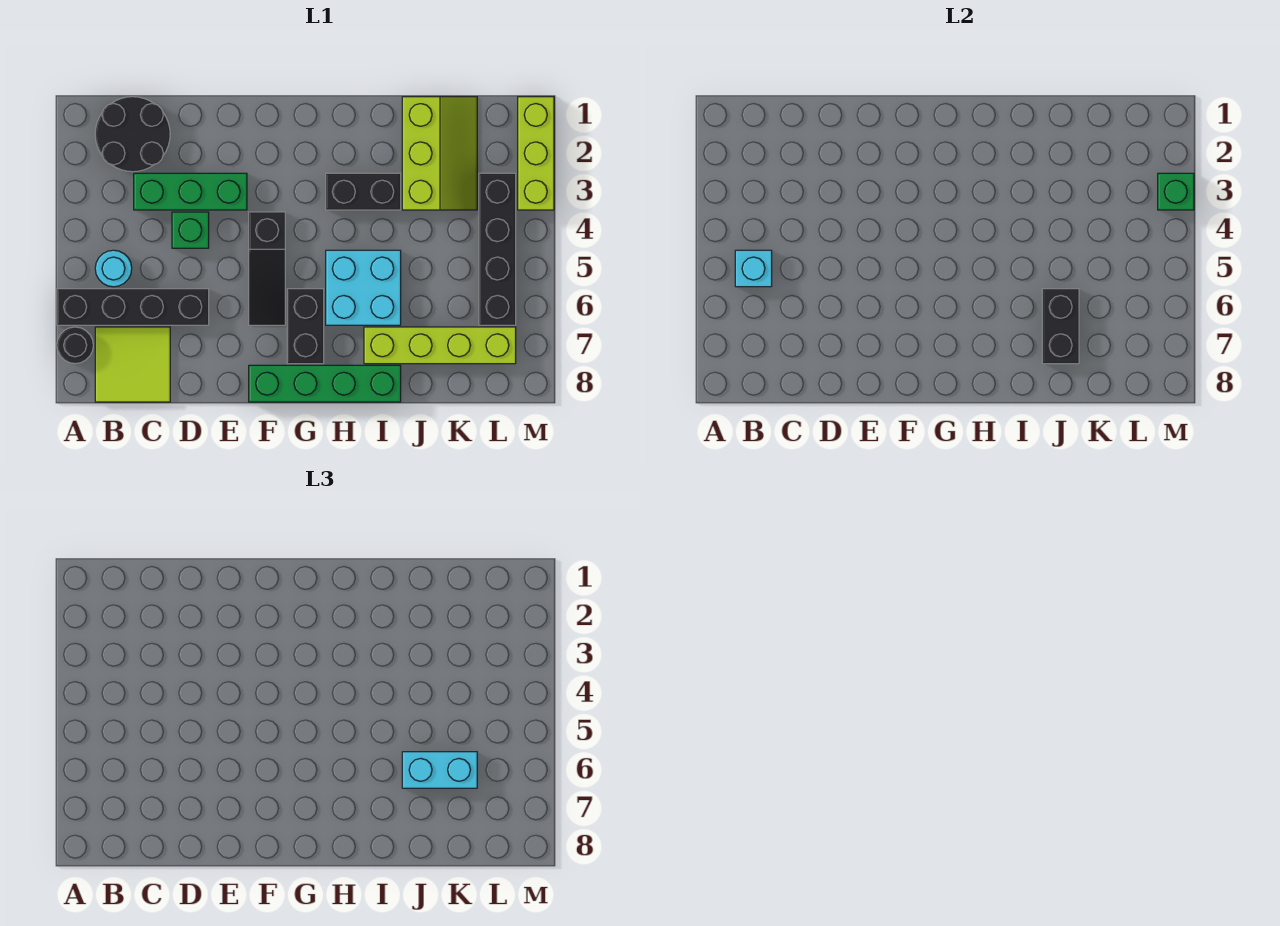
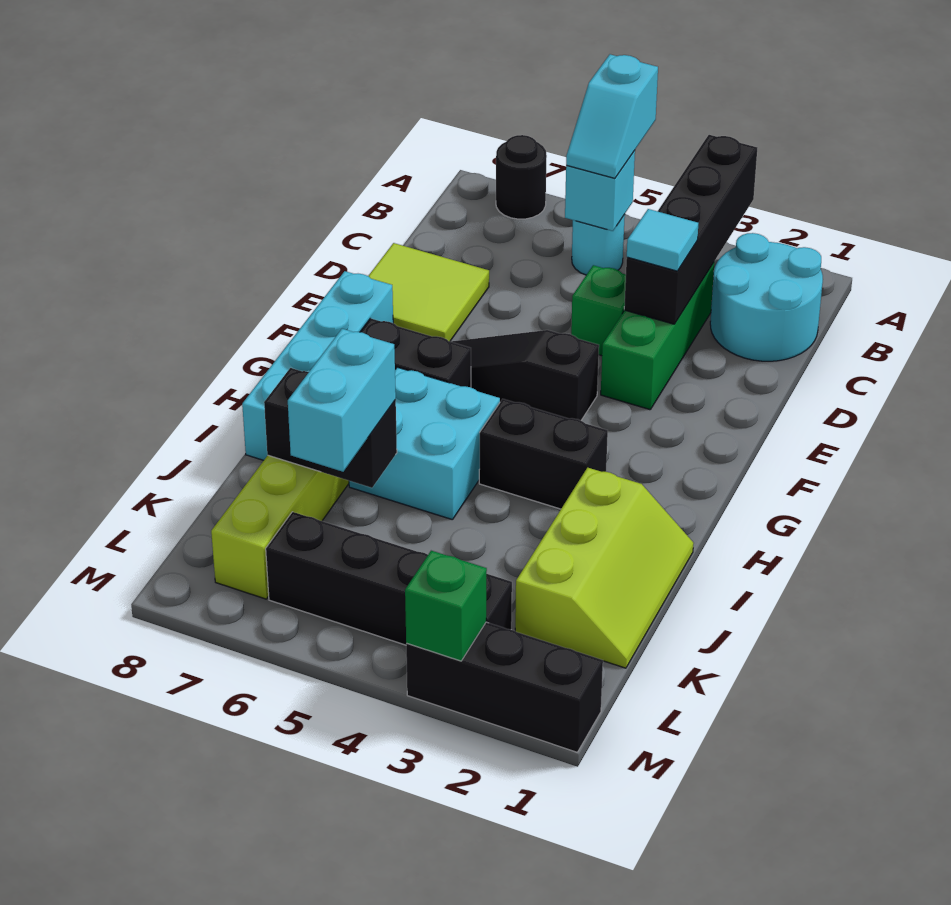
none -> cyan slope A5:B5 level 3 top A
black brick A6:D6 level 1 -> black brick A3:D3 level 2
black round brick B1:C2 level 1 -> cyan round brick B1:C2 level 1
lime tile B7:C8 level 1 -> lime tile D7:E8 level 1
none -> cyan tile D3 level 3
green brick F8:I8 level 1 -> cyan brick F8:I8 level 1
black brick H3:I3 level 1 -> black brick H3:H4 level 1
lime slope J1:K3 level 1 top J -> lime slope I1:K2 level 1 top 2
lime brick M1:M3 level 1 -> black brick M1:M3 level 1

